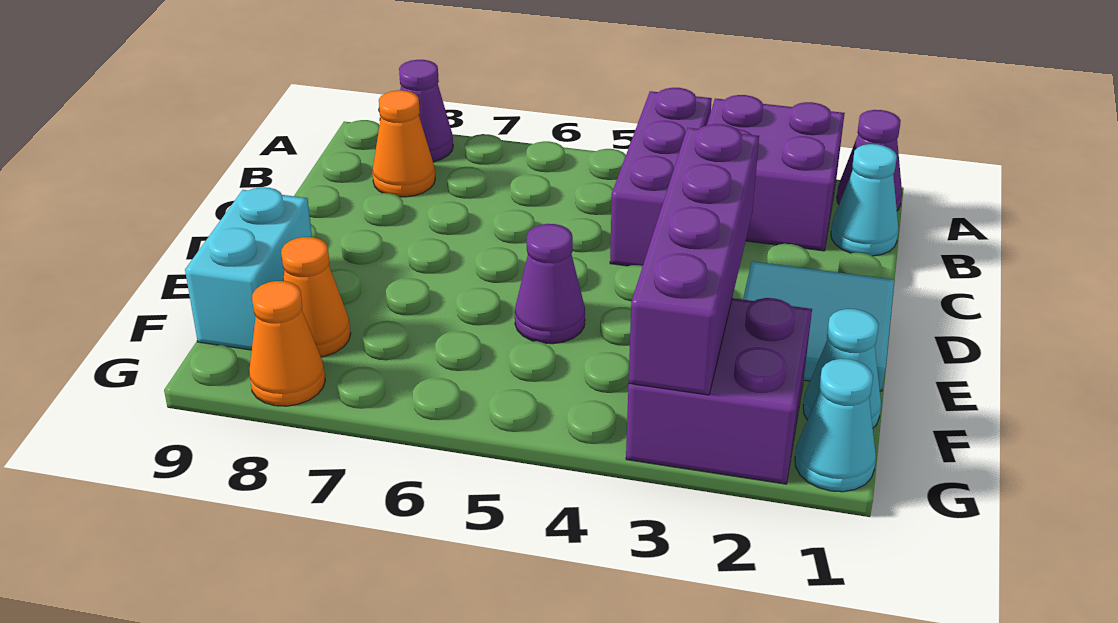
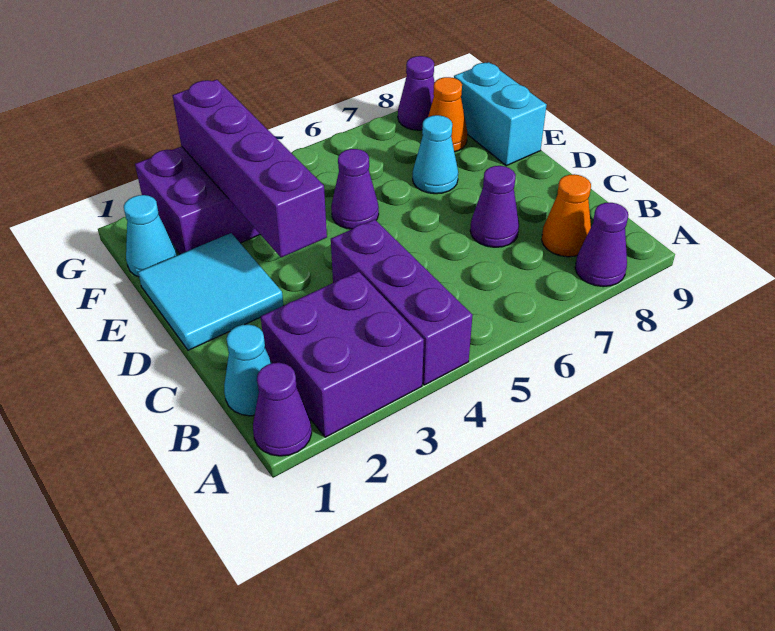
none -> purple cone C7 level 1
cyan cone G1 level 1 -> cyan cone E7 level 1
orange cone G8 level 1 -> purple cone G8 level 1

